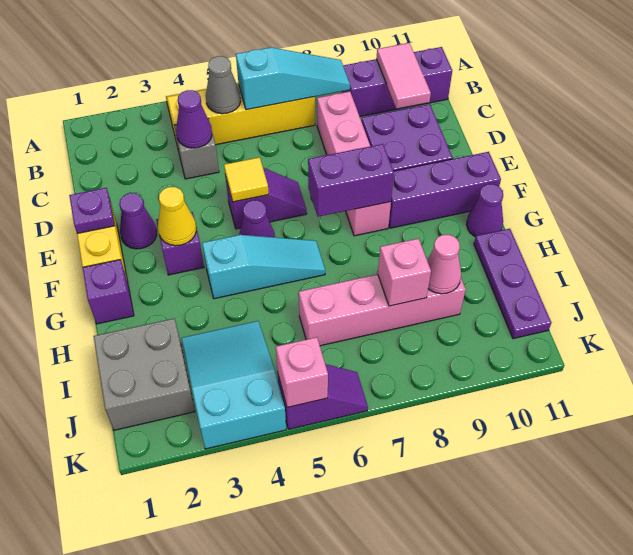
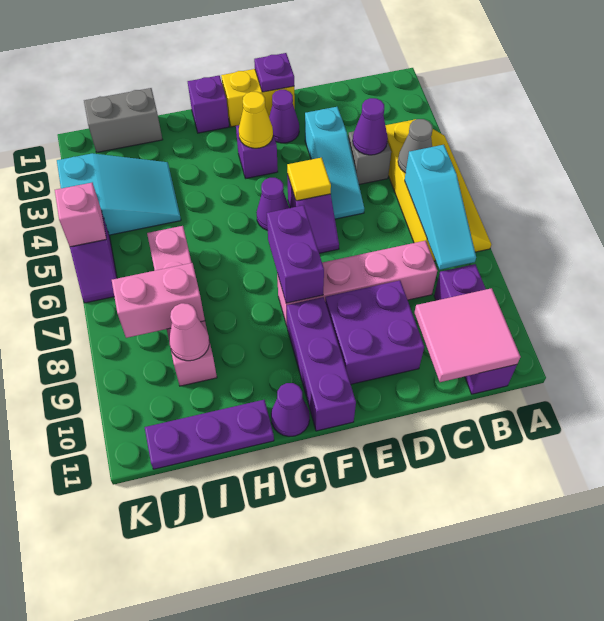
pink tile B10:C10 level 2 -> pink tile B10:C11 level 2
cyan slope G4:G6 level 1 top 4 -> cyan slope D3:D5 level 1 top 3
grey brick I1:J2 level 1 -> grey brick I1:J1 level 1
pink brick I8 level 2 -> pink brick I8:J8 level 2

